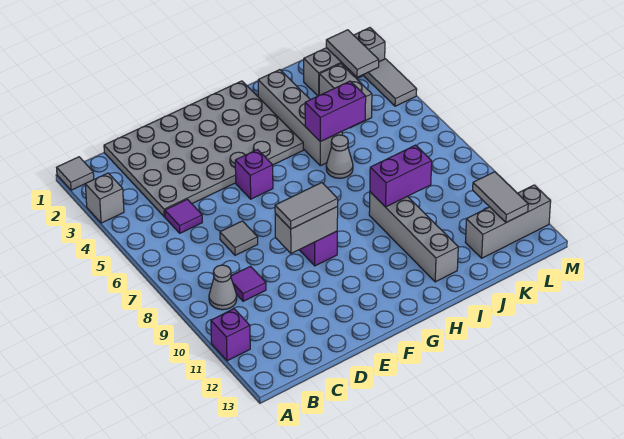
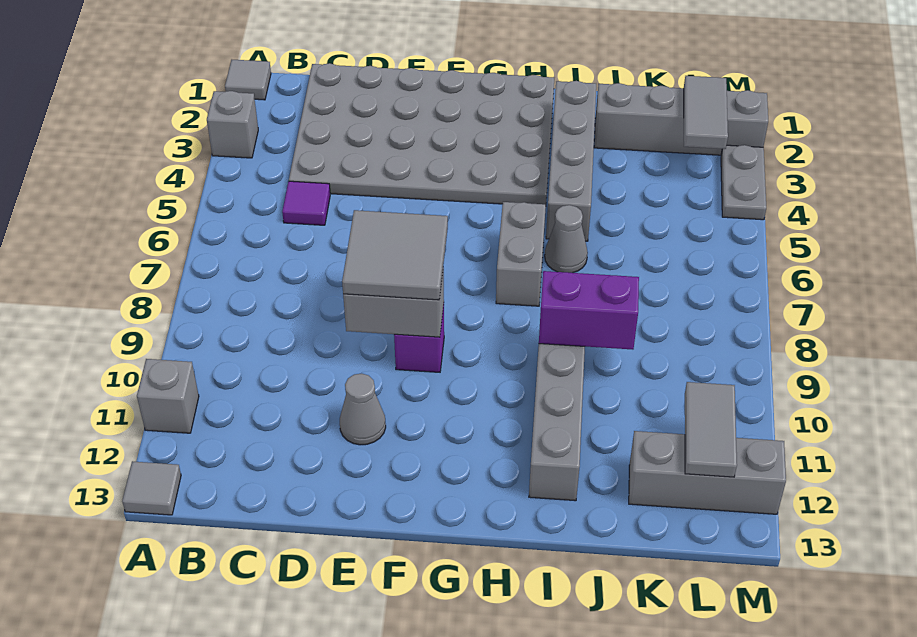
purple brick A11 level 1 -> grey brick A11 level 1
grey cone B9 level 1 -> grey cone E11 level 1
purple tile C9 level 1 -> none
grey tile D7 level 1 -> grey tile A13 level 1
grey tile E9:F9 level 3 -> grey tile E8:F9 level 3
purple brick F5 level 1 -> none
purple brick I5:J5 level 2 -> none
grey brick K2:M2 level 1 -> grey brick J2:M2 level 1
grey brick K3:K4 level 1 -> grey brick H6:H7 level 1
grey tile M3:M4 level 1 -> grey plate M3:M4 level 1

